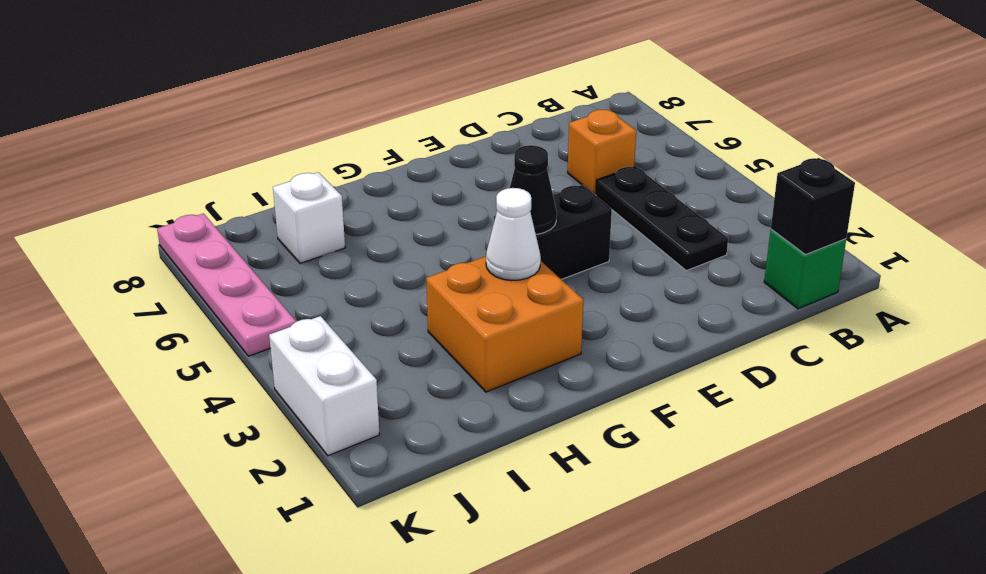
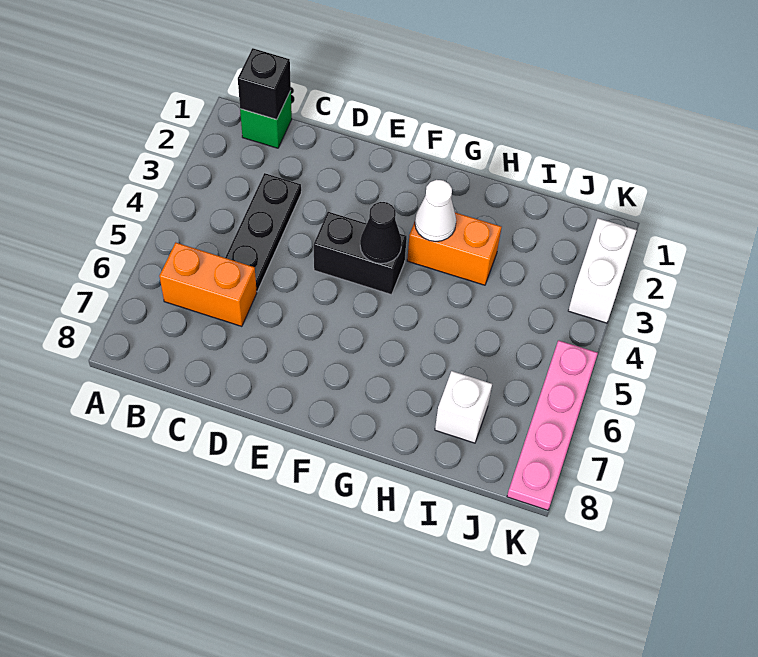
orange brick C6 level 1 -> orange brick B6:C6 level 1
orange brick G2:H3 level 1 -> orange brick G3:H3 level 1

